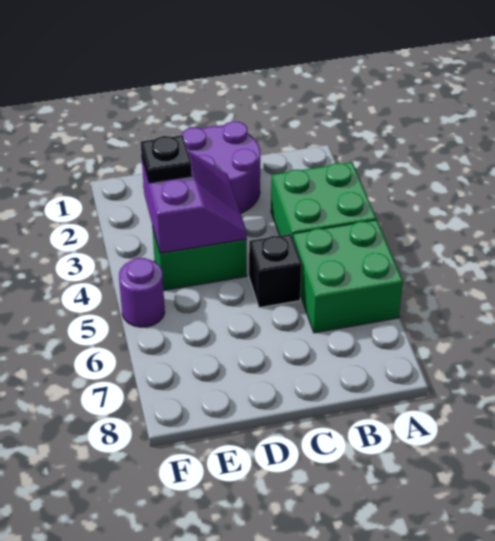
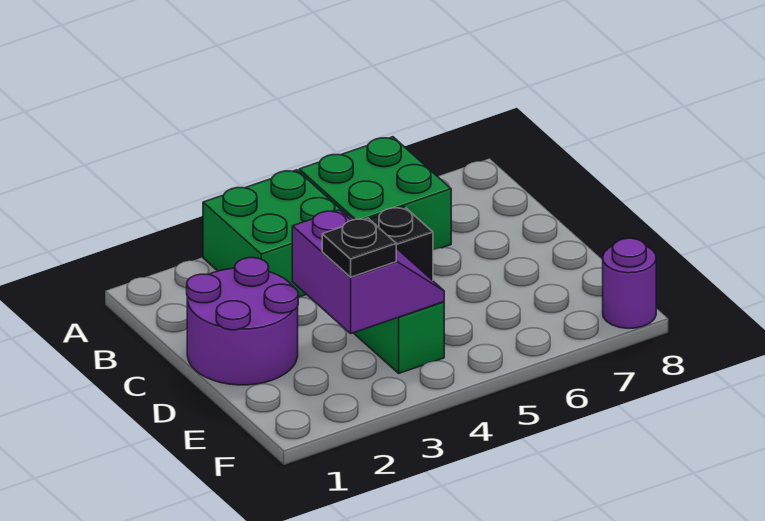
purple slope D3:E4 level 2 top E -> purple slope D3:E4 level 2 top 3
purple round brick F5 level 1 -> purple round brick F8 level 1

